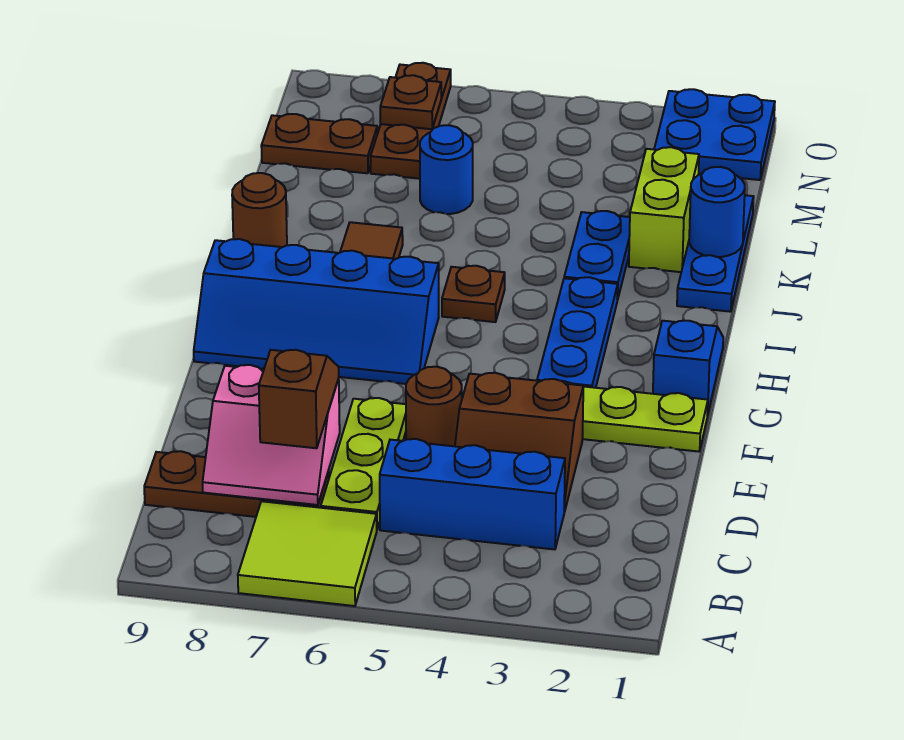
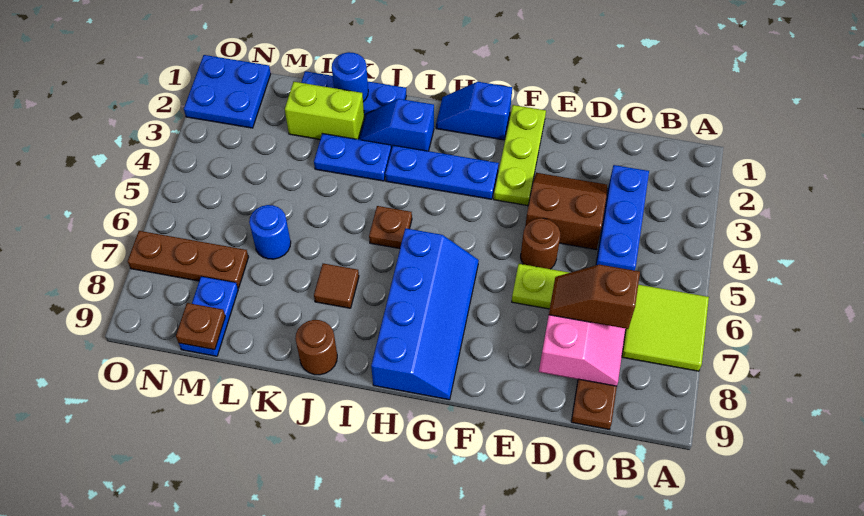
brown slope D3:E4 level 1 top E -> brown slope D3:E4 level 1 top 4
none -> blue slope I2:J2 level 1 top I
brown plate M8:M9 level 1 -> blue plate M8:M9 level 1
brown plate N7 level 2 -> brown plate M9 level 2

